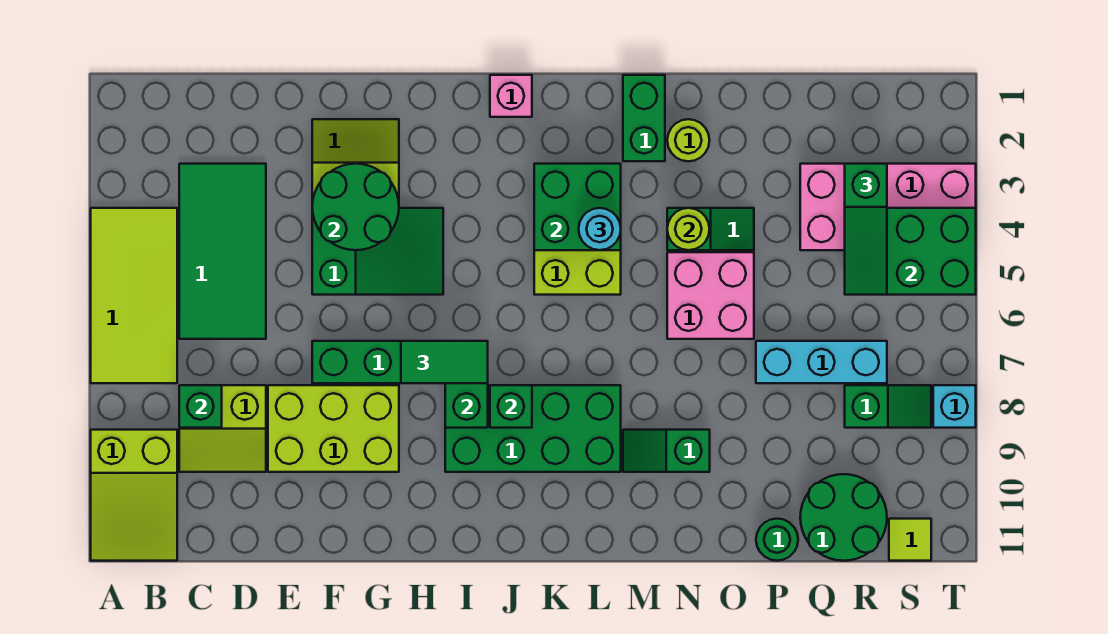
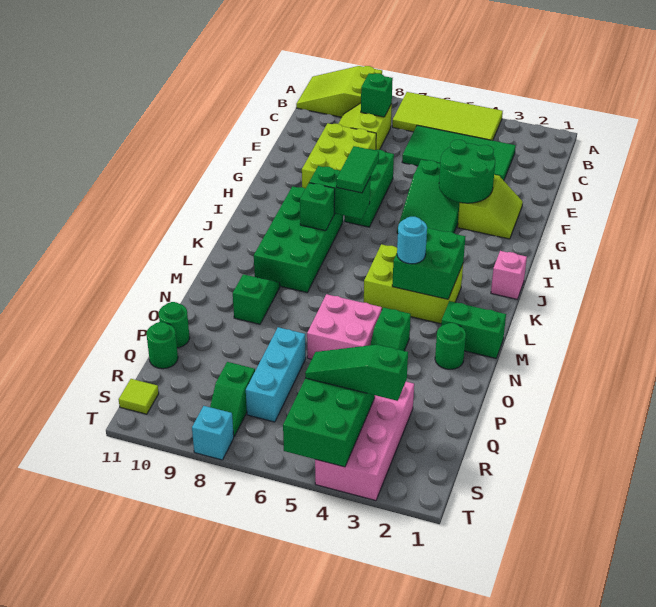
lime round brick N2 level 1 -> green round brick N2 level 1
lime round brick N4 level 2 -> none
green round brick Q10:R11 level 1 -> green round brick Q11 level 1

